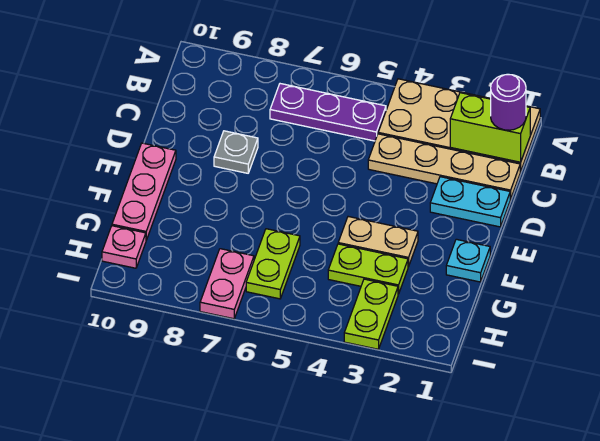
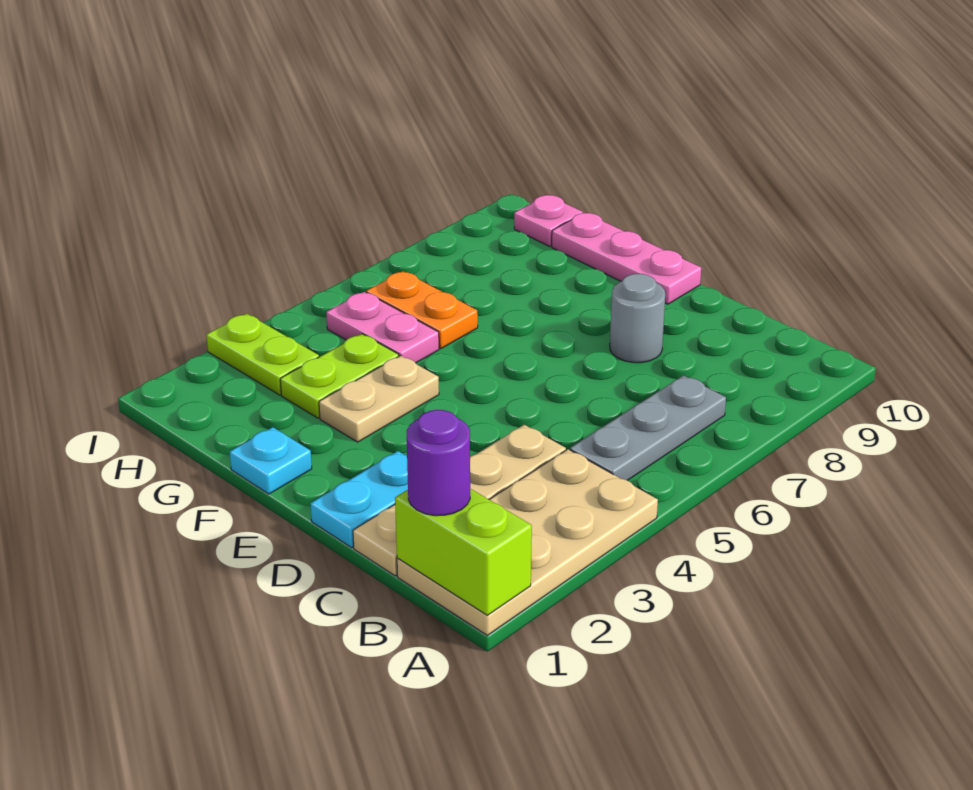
lime brick B1:B2 level 2 -> lime brick A1:B1 level 2
purple plate B5:B7 level 1 -> grey plate B5:B7 level 1
grey plate D8 level 1 -> grey round brick D8 level 1
lime plate G6:H6 level 1 -> orange plate G6:H6 level 1
pink plate H7:I7 level 1 -> pink plate G5:H5 level 1

